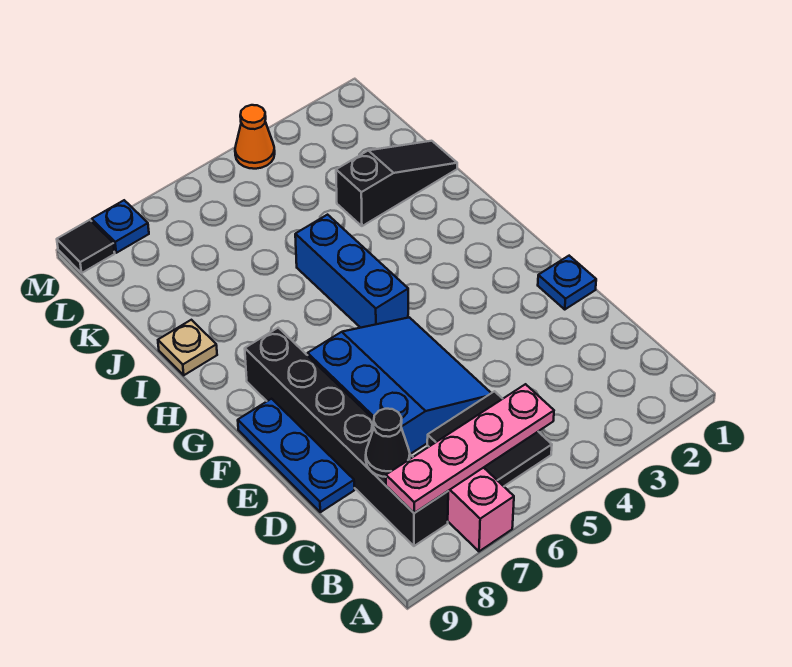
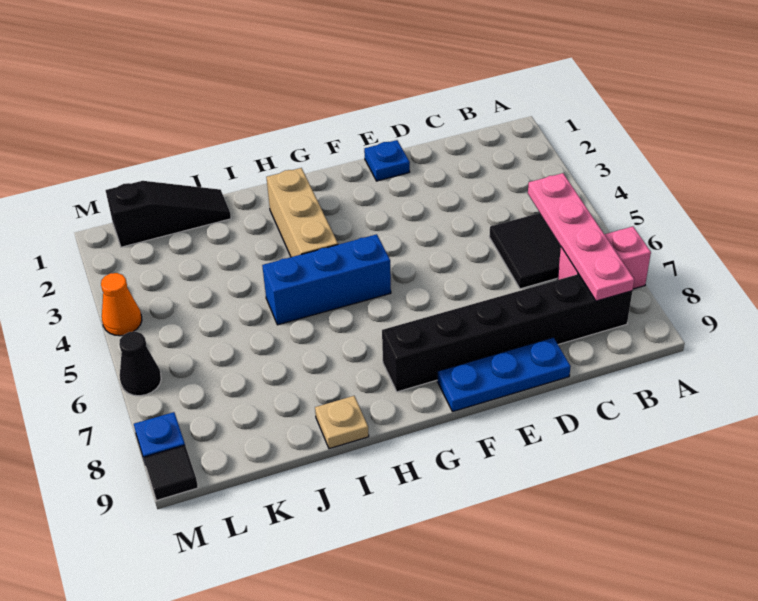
black cone C8 level 2 -> black cone M6 level 1
blue slope D5:F7 level 1 top 7 -> none
none -> tan brick H2:H4 level 1
black slope J1:J3 level 1 top 3 -> black slope J1:L1 level 1 top L

